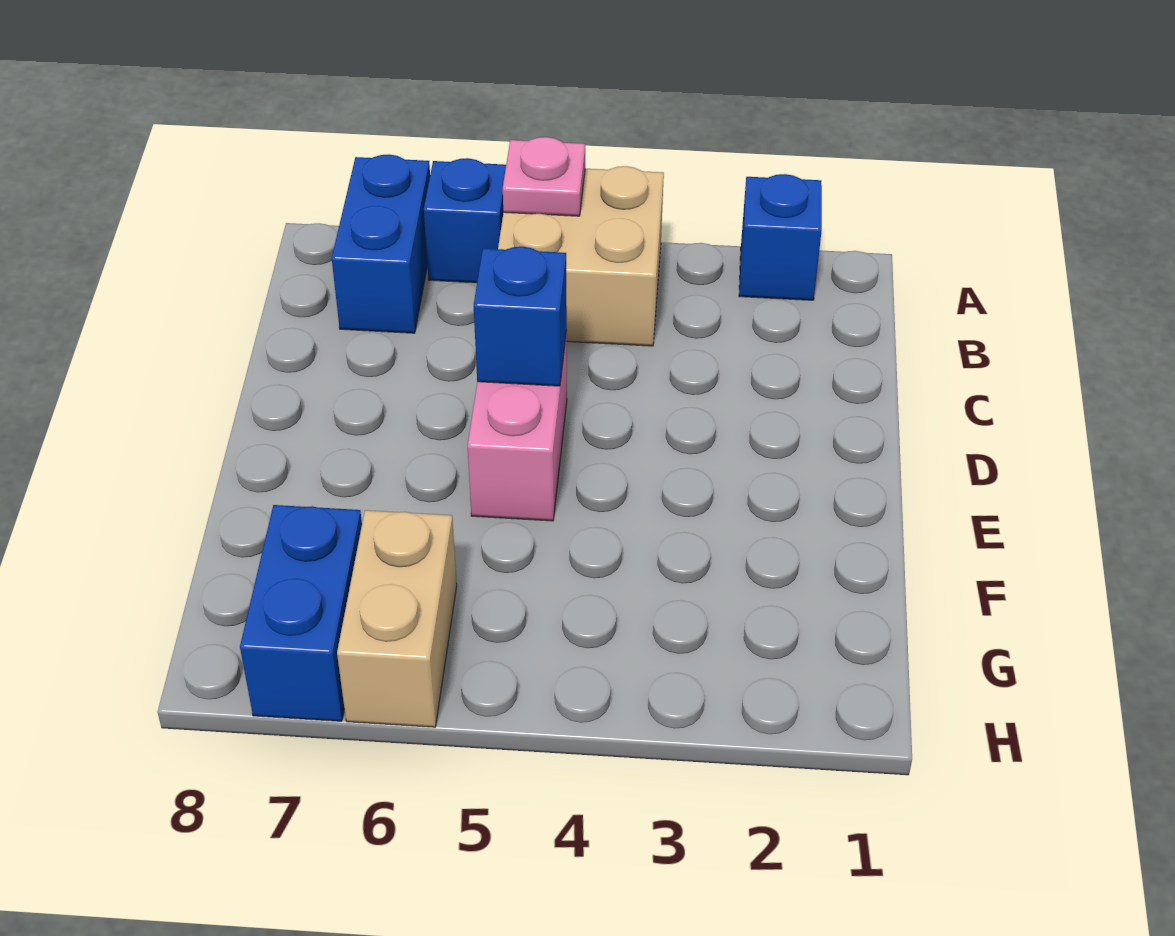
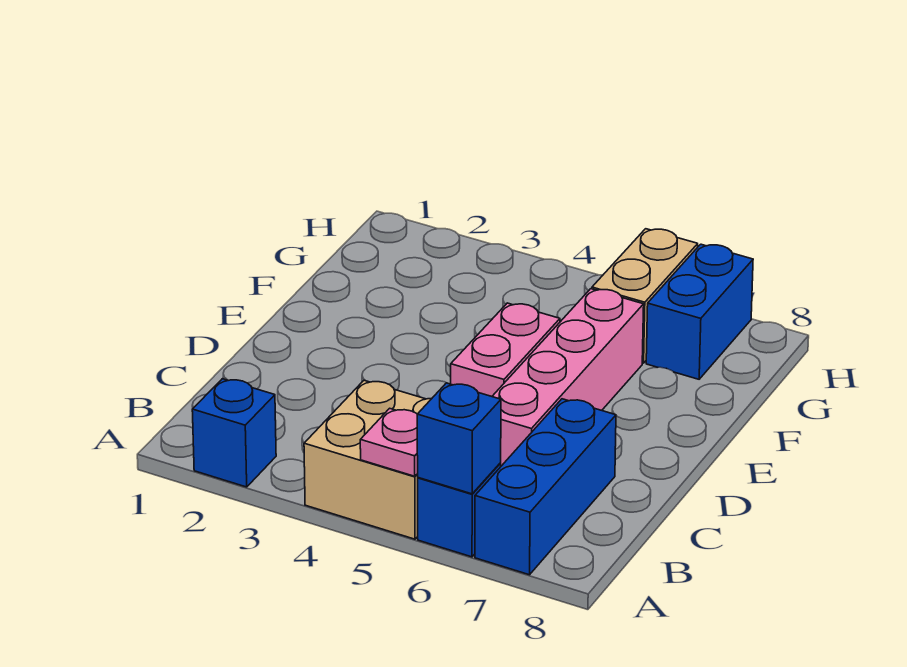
blue brick A7:B7 level 1 -> blue brick A7:C7 level 1
none -> pink brick C6:F6 level 1
blue brick D5 level 2 -> blue brick A6 level 2

